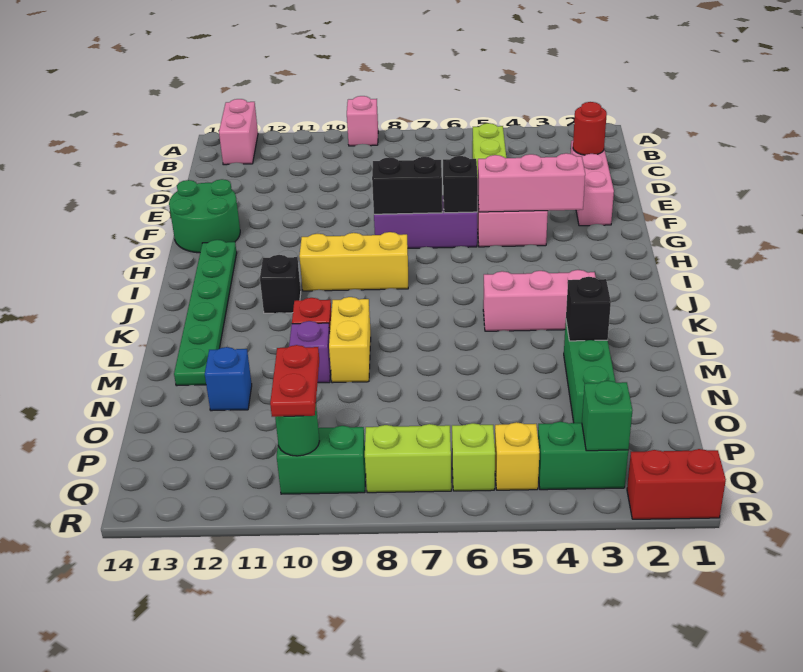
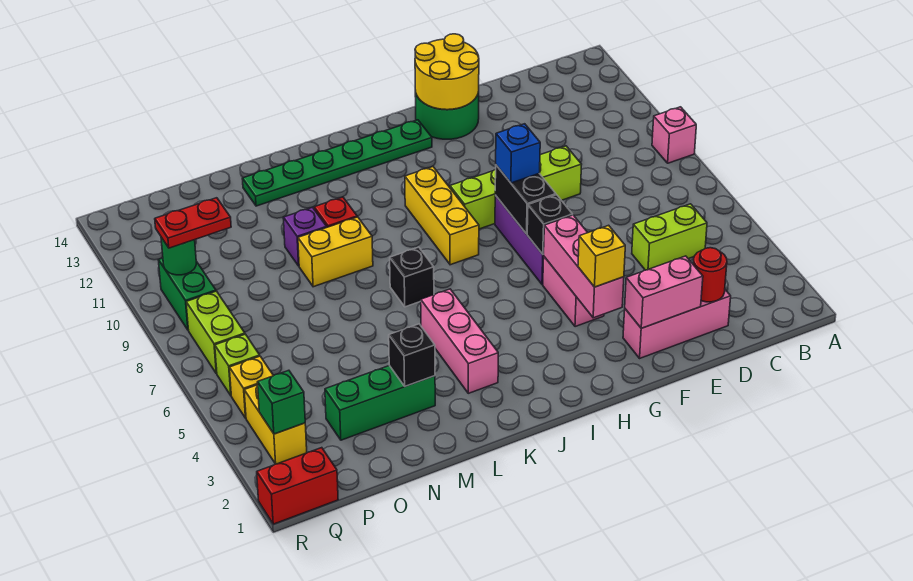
pink brick A13:B13 level 1 -> pink brick E2:F2 level 2
none -> lime brick E9:H9 level 1
none -> yellow round brick F13:G14 level 2
none -> yellow brick G3 level 3
black brick J11 level 1 -> black brick K7 level 1
blue brick N12 level 1 -> blue brick G8 level 3
green brick Q3:Q4 level 1 -> yellow brick Q3:Q4 level 1
red brick R1:R2 level 1 -> red brick Q1:R1 level 1

